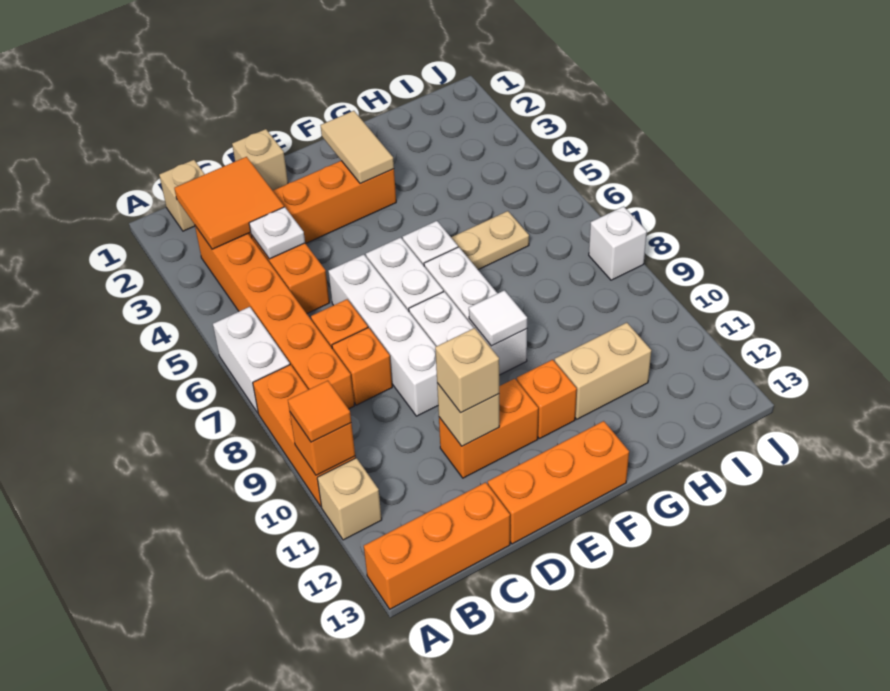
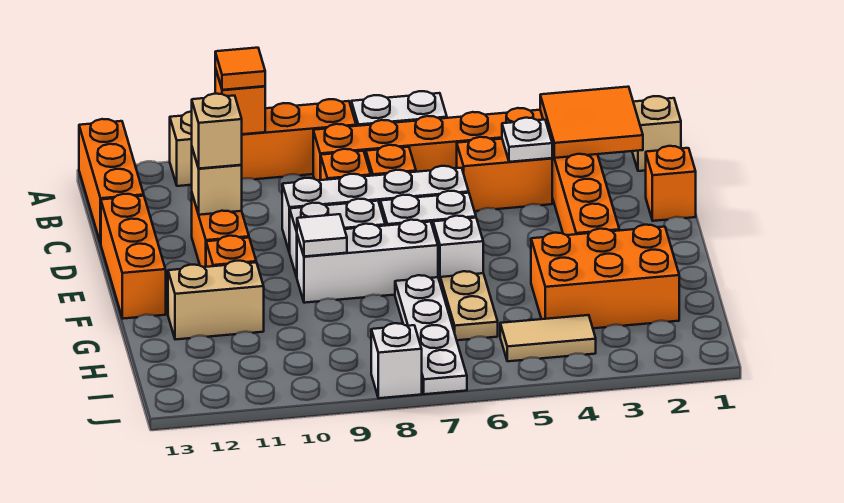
tan brick D1 level 1 -> orange brick D1 level 1
tan tile F2:F3 level 2 -> tan tile I4:I5 level 1
none -> orange brick G2:H4 level 1
none -> white plate G7:J7 level 1
tan brick G11:H11 level 1 -> tan brick G11:G12 level 1

